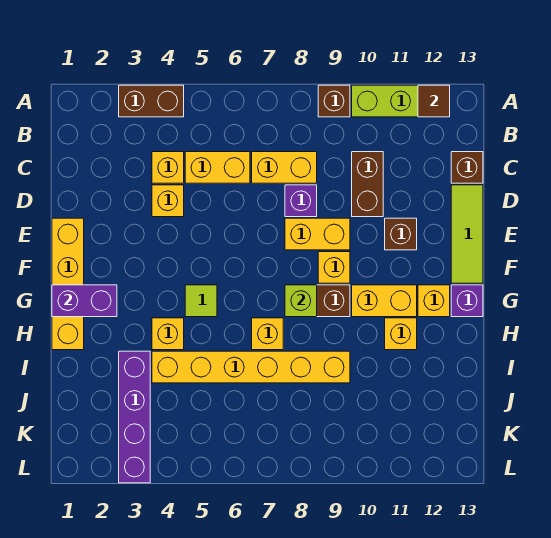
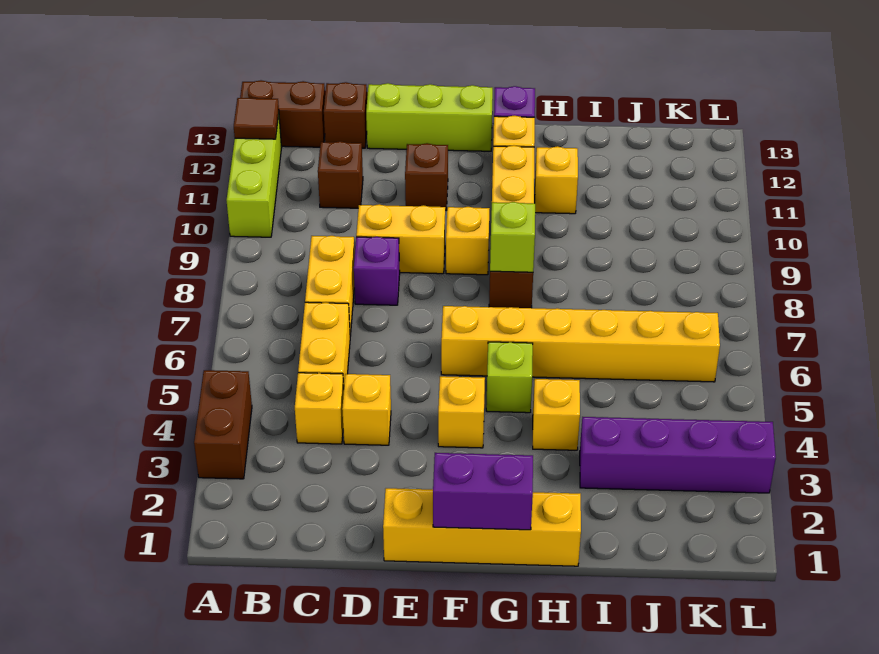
brown brick A9 level 1 -> brown brick C11 level 1
brown brick C10:D10 level 1 -> brown brick A13:B13 level 1
lime tile D13:F13 level 1 -> lime brick D13:F13 level 1
yellow brick E8:E9 level 1 -> yellow brick D9:E9 level 1
purple brick G1:G2 level 2 -> purple brick F1:G1 level 2
lime tile G5 level 1 -> lime brick G5 level 1
yellow brick H7 level 1 -> yellow brick F4 level 1
yellow brick I4:I9 level 1 -> yellow brick F6:K6 level 1

